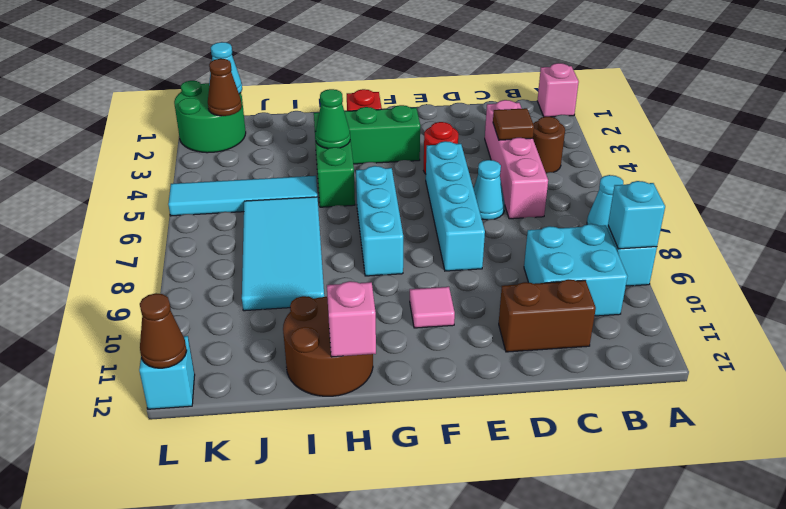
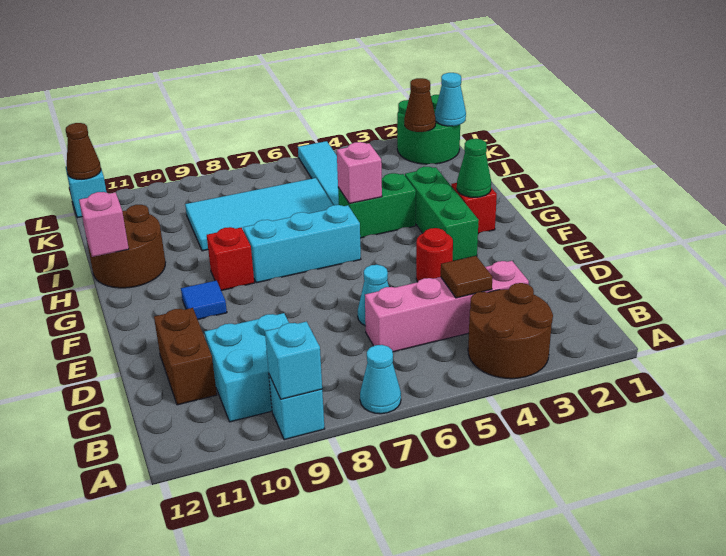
pink brick A1 level 1 -> pink brick H5 level 2
brown round brick B4 level 1 -> brown round brick A3:B4 level 1
cyan brick E5:E8 level 1 -> none
pink tile F10 level 1 -> blue tile F10 level 1
none -> red brick G9 level 1
green cone H4 level 2 -> green cone G2 level 2

